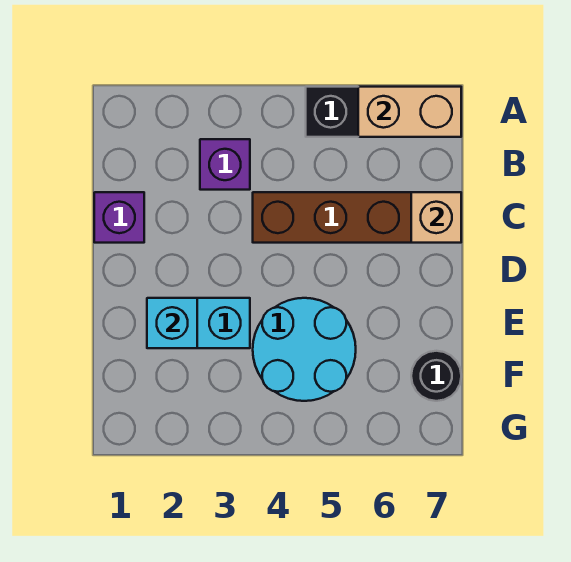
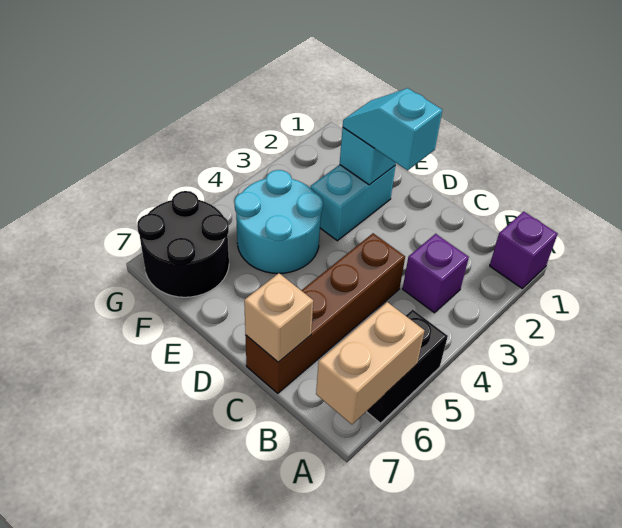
purple brick C1 level 1 -> purple brick A1 level 1
none -> cyan slope D2:E2 level 3 top D
black round brick F7 level 1 -> black round brick F6:G7 level 1

